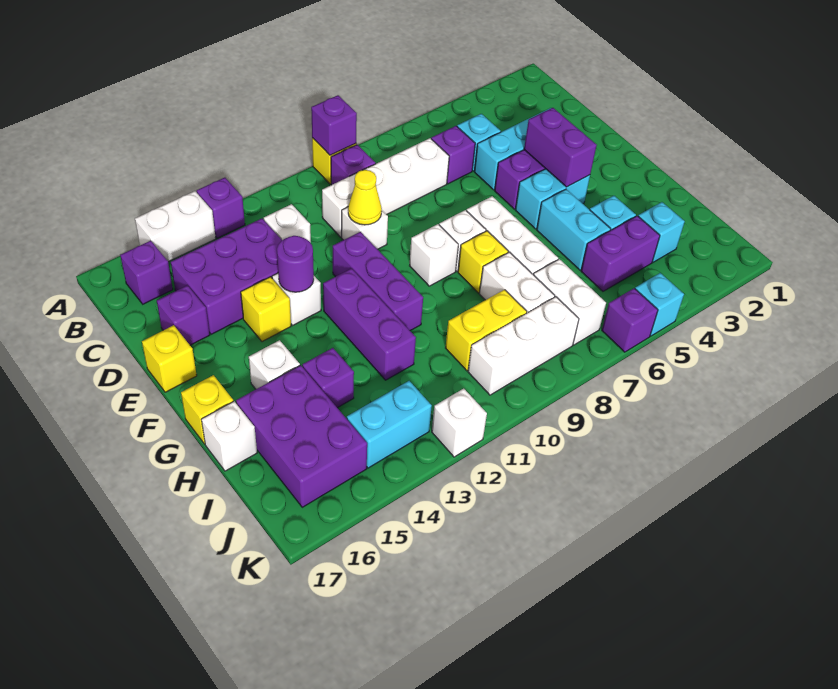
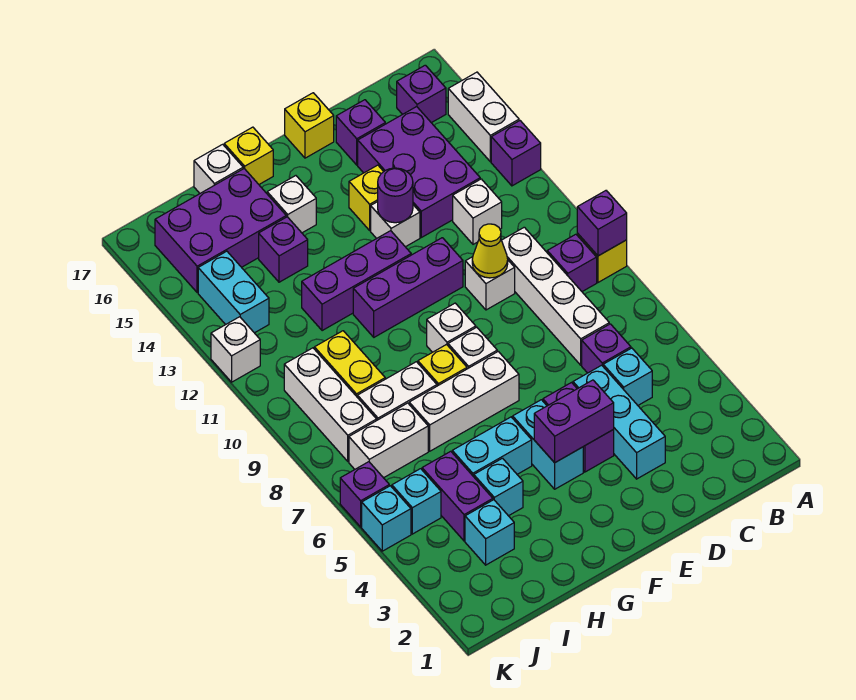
none -> cyan brick J5 level 1

